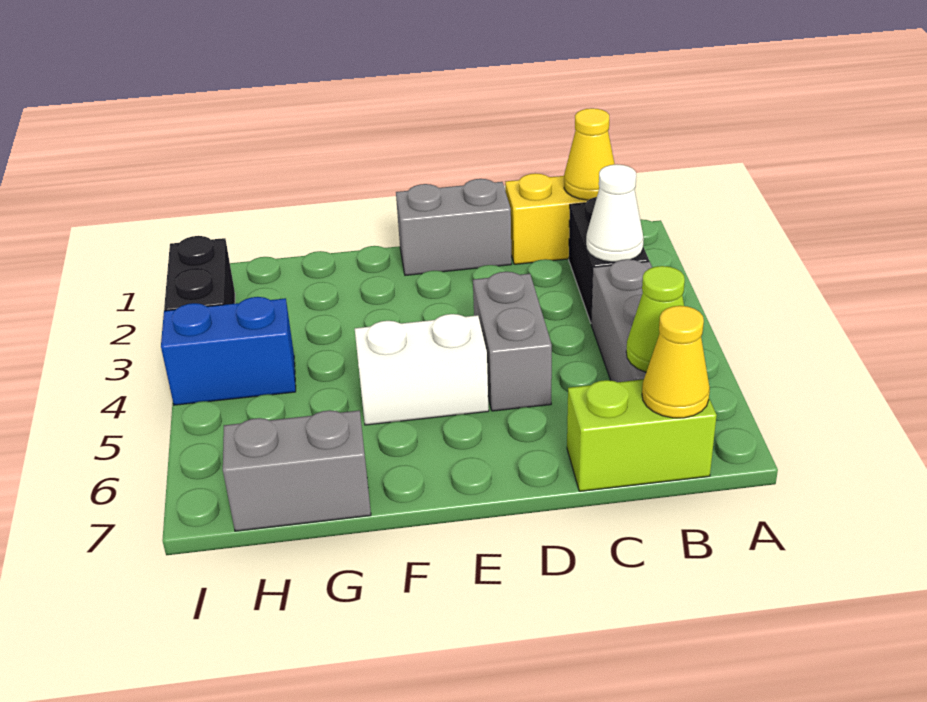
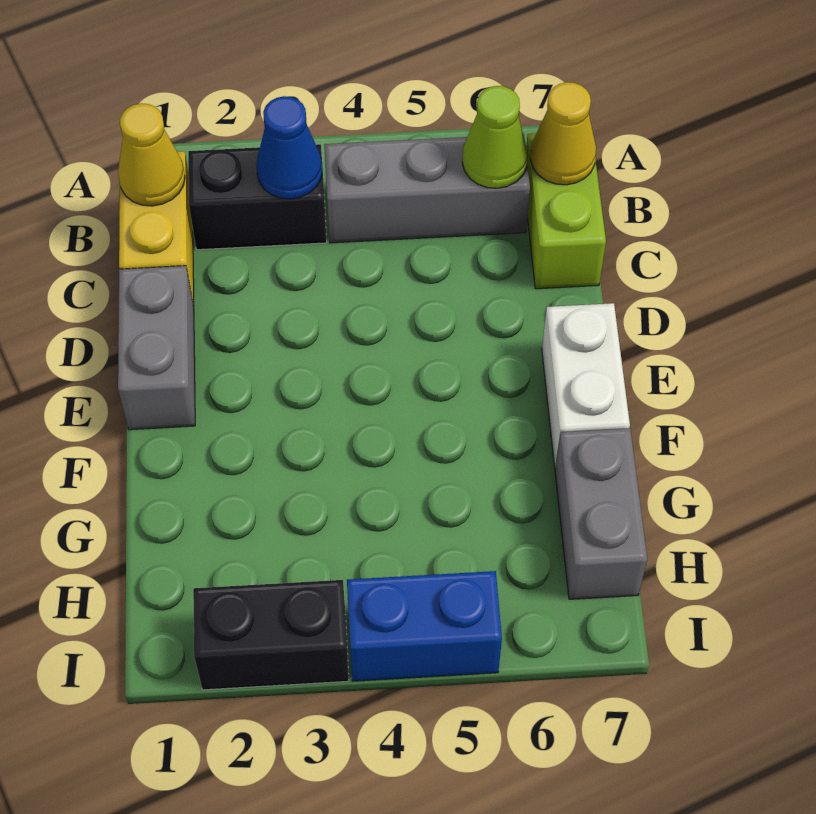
white cone B3 level 2 -> blue cone B3 level 2
grey brick D4:D5 level 1 -> none
white brick E5:F5 level 1 -> white brick E7:F7 level 1
blue brick H4:I4 level 1 -> blue brick I4:I5 level 1

